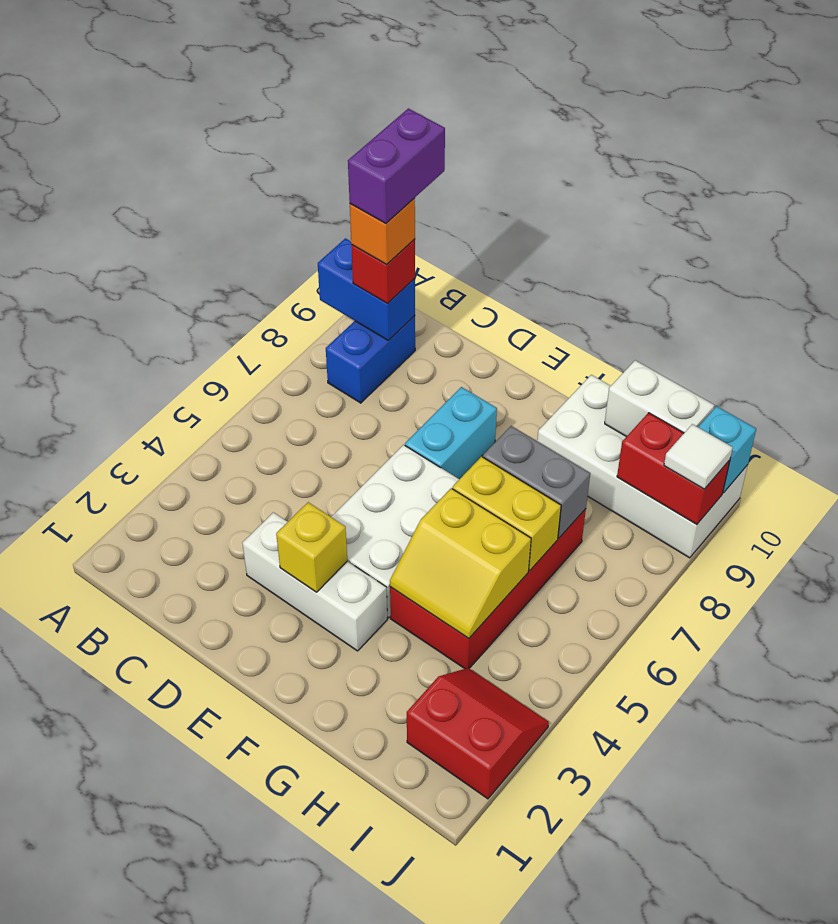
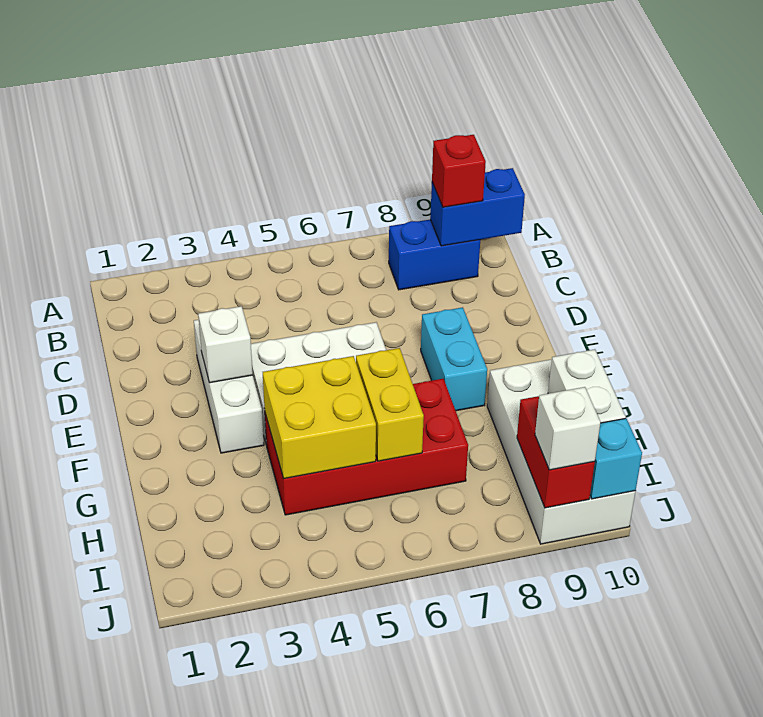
blue brick A9:B9 level 2 -> blue brick B9:B10 level 2
orange brick B9 level 4 -> none
purple brick B9:B10 level 5 -> none
yellow brick E3 level 2 -> white brick E3 level 2
cyan brick E7:E8 level 1 -> cyan brick E8:F8 level 1
yellow slope G4:H5 level 2 top 5 -> yellow brick G4:H5 level 2
grey brick G7:H7 level 2 -> none
red slope I2:J3 level 1 top 2 -> none
white tile J9 level 3 -> white brick J9 level 3

